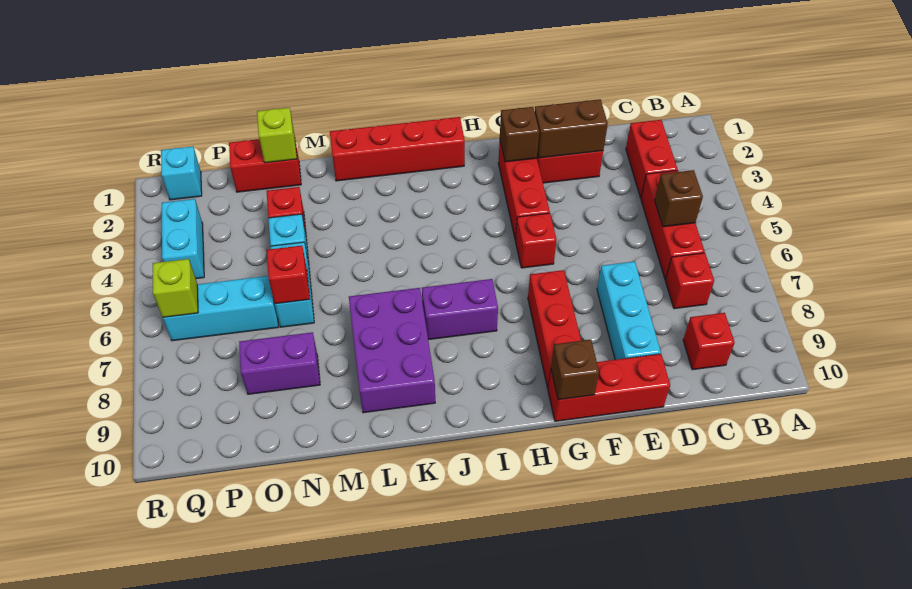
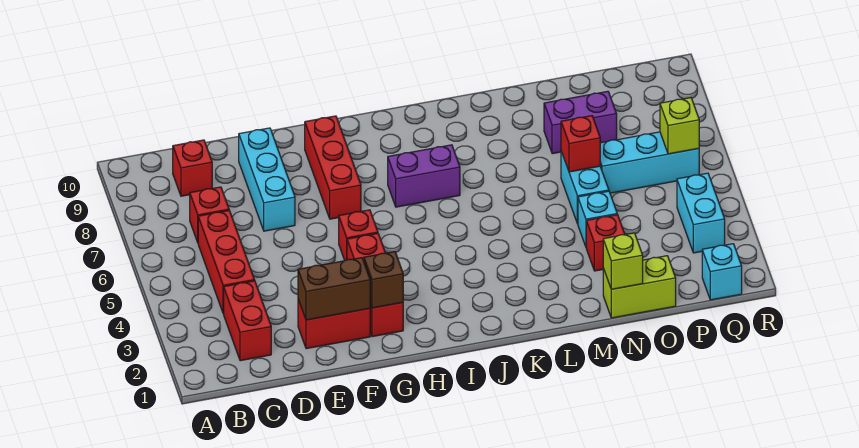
brown brick C5 level 2 -> none
red brick E10:G10 level 1 -> none
brown brick G10 level 2 -> none
red brick I1:L1 level 1 -> none
purple brick K7:L9 level 1 -> none
red brick N1:O1 level 1 -> lime brick N1:O1 level 1

